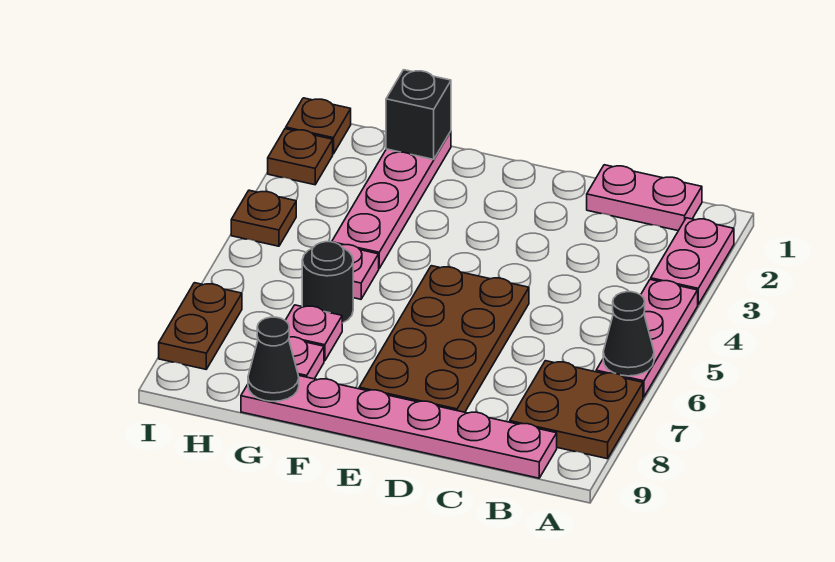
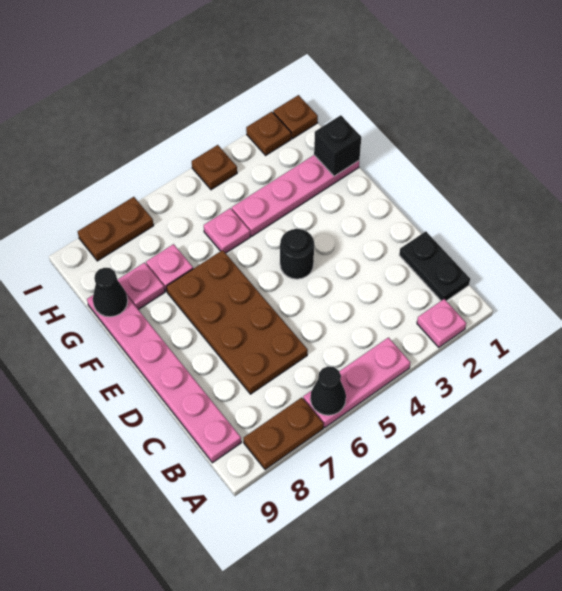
pink plate A2:A3 level 1 -> pink plate A2 level 1
brown plate A7:B8 level 1 -> brown plate A7:A8 level 1
pink plate B1:C1 level 1 -> black plate B1:C1 level 1
brown plate D5:E8 level 1 -> brown plate C6:F7 level 1
black round brick G6 level 1 -> black round brick E4 level 1

